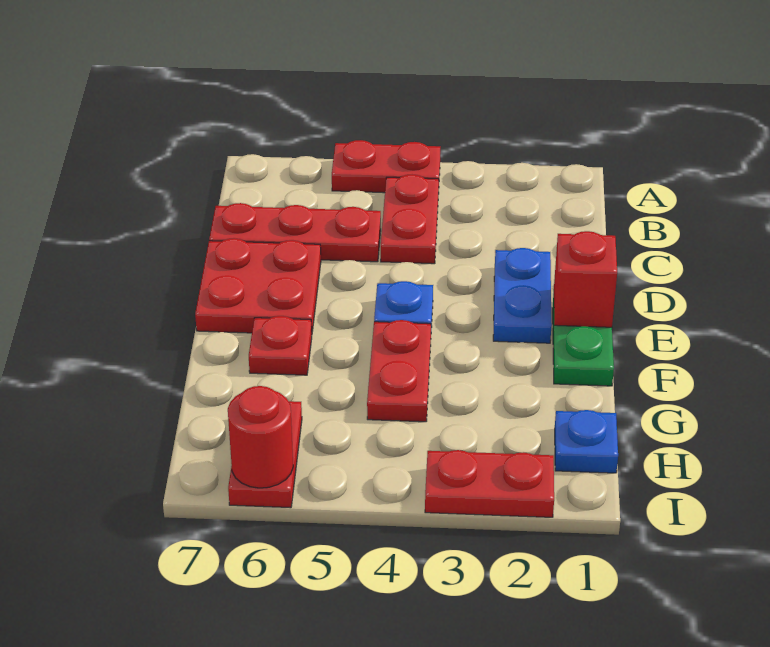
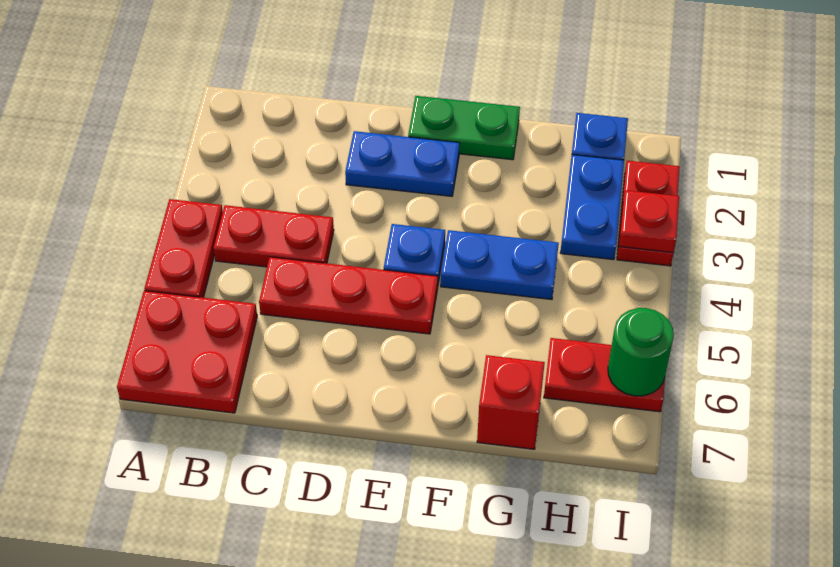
red plate C5:C7 level 1 -> red plate C5:E5 level 1
red plate D6:E7 level 1 -> red plate A6:B7 level 1
red brick E1 level 2 -> red brick G7 level 1
red plate F4:G4 level 1 -> blue plate F4:G4 level 1
red plate F6 level 1 -> red plate I3 level 2
none -> blue plate H2:H3 level 1
red round brick I6 level 2 -> green round brick I6 level 2

